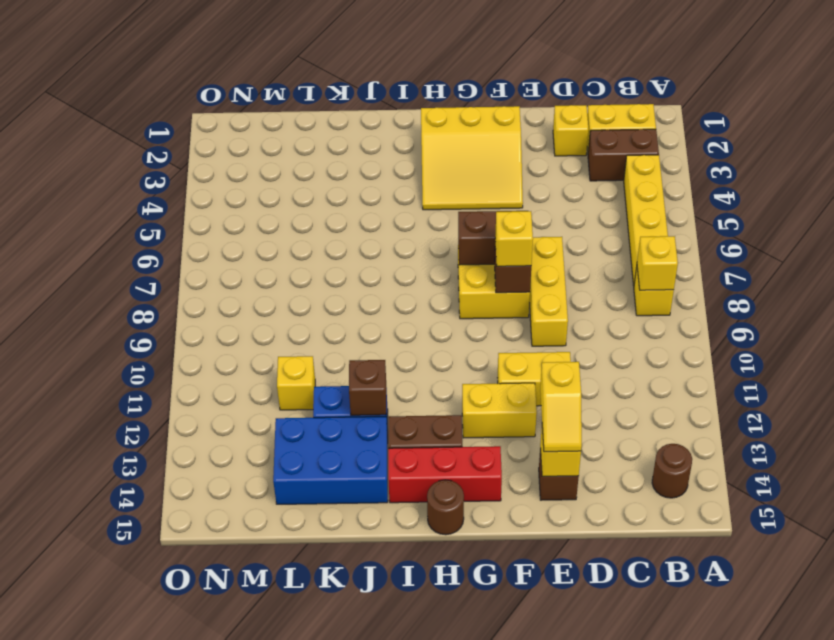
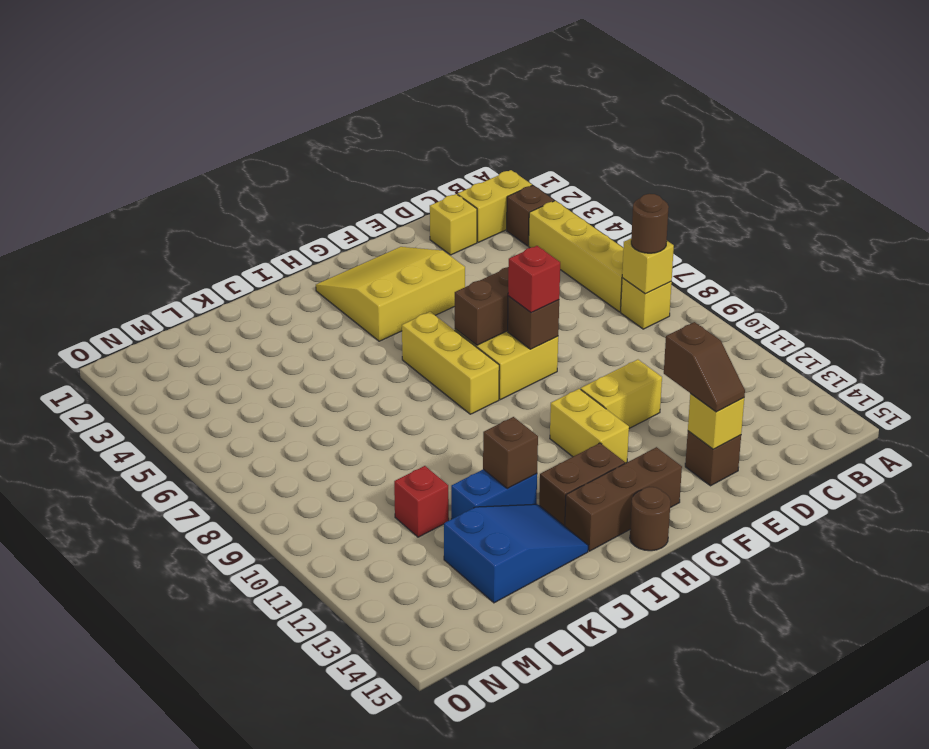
brown brick B3:C3 level 1 -> brown brick B3 level 1
brown round brick B14 level 1 -> brown round brick B8 level 3
yellow brick E7:E9 level 1 -> yellow brick H6:H8 level 1
yellow slope E13:E14 level 3 top 13 -> brown slope E13:E14 level 3 top 13
yellow slope F2:H4 level 1 top 2 -> yellow slope F2:H4 level 1 top 4
yellow brick F8 level 3 -> red brick F8 level 3
yellow brick F12:G12 level 1 -> yellow brick G11:G12 level 1
red brick G14:I14 level 1 -> brown brick G14:I14 level 1
blue brick J13:L14 level 1 -> blue slope J13:L14 level 1 top L
yellow brick L11 level 1 -> red brick L11 level 1

